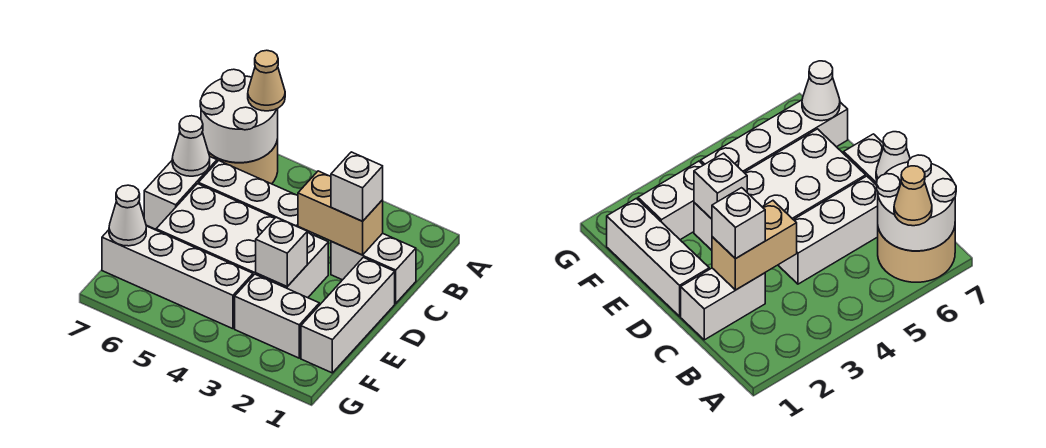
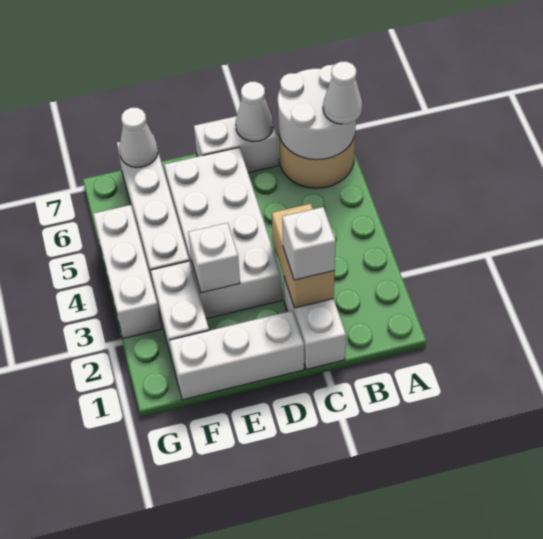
tan cone A6 level 3 -> white cone A6 level 3
white brick C4:C6 level 1 -> white brick G3:G5 level 1

